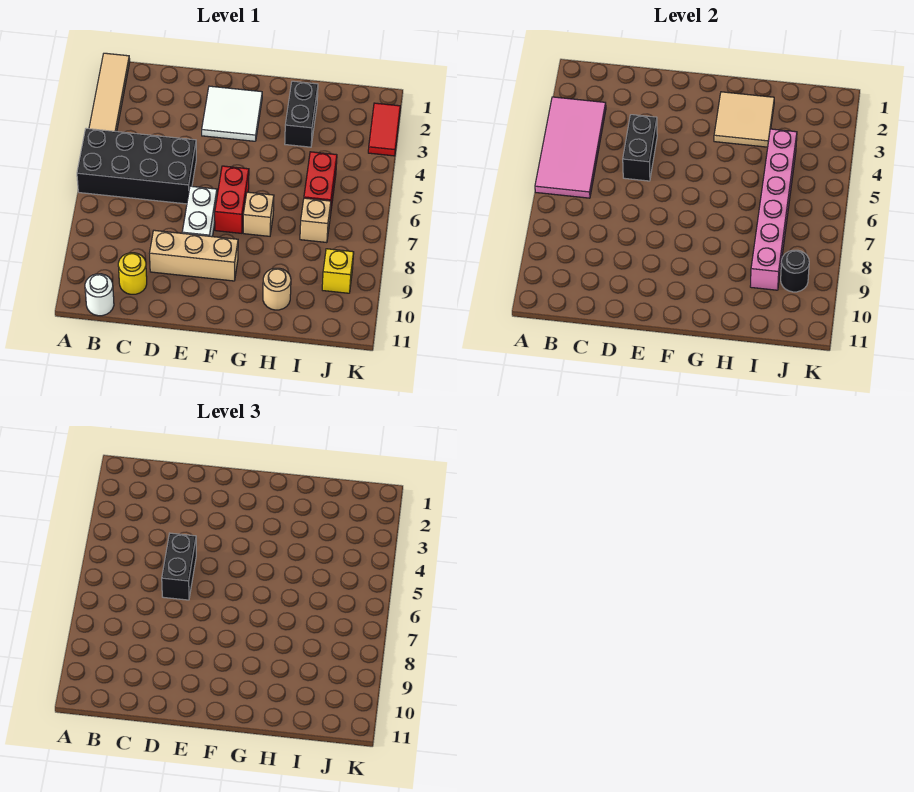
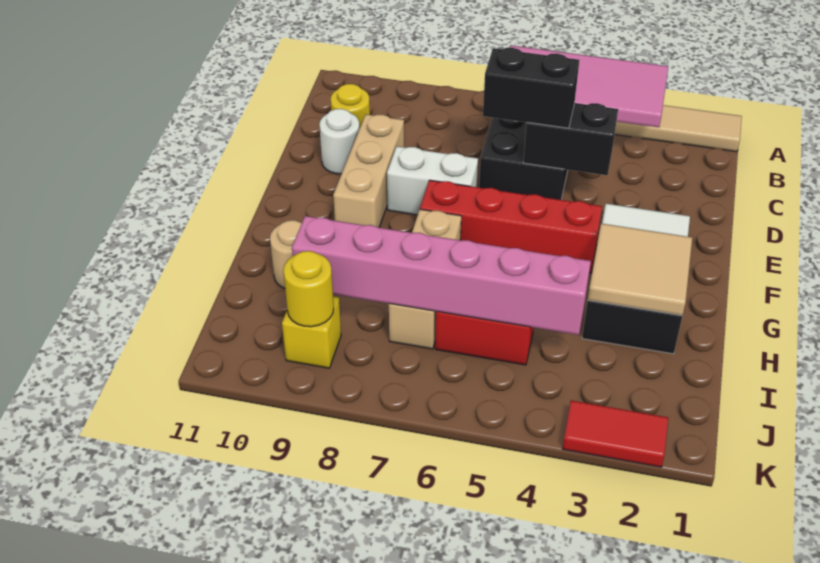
white round brick B11 level 1 -> white round brick D10 level 1
red brick F6:F7 level 1 -> red brick F4:F7 level 1
black round brick J9 level 2 -> yellow round brick J9 level 2

